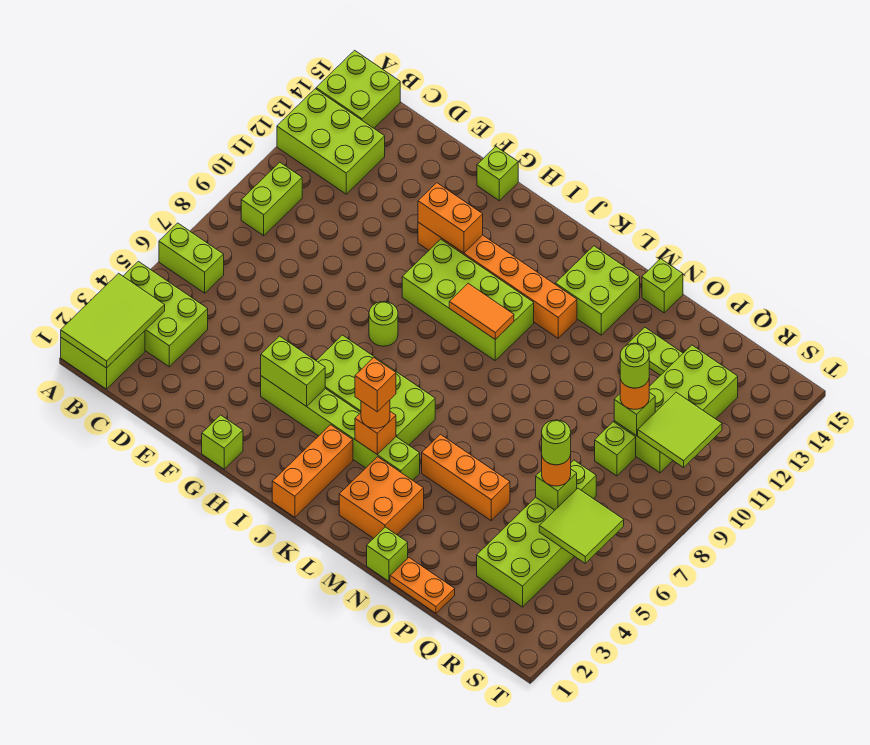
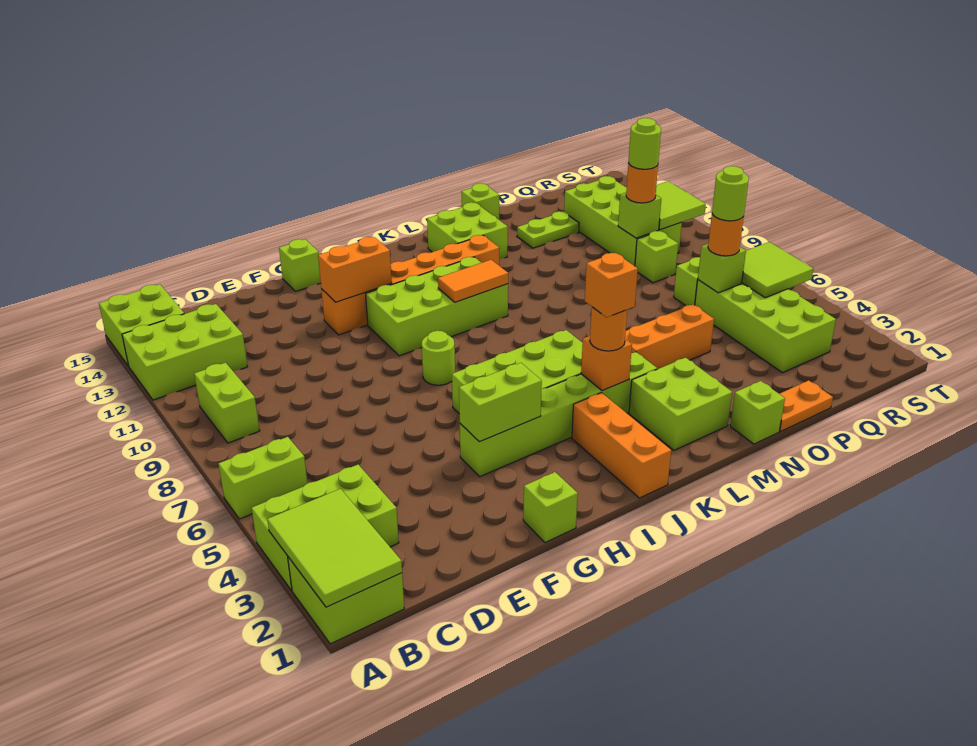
orange brick L2:M3 level 1 -> lime brick L2:M3 level 1

